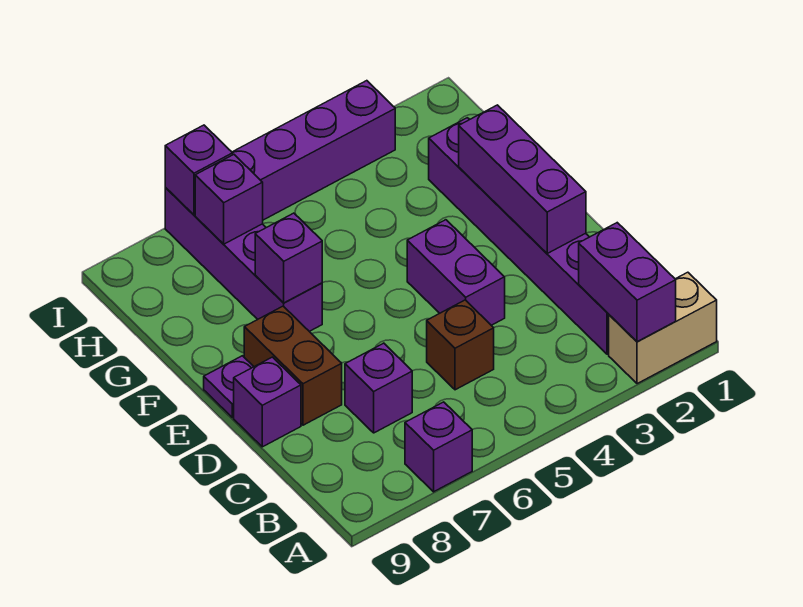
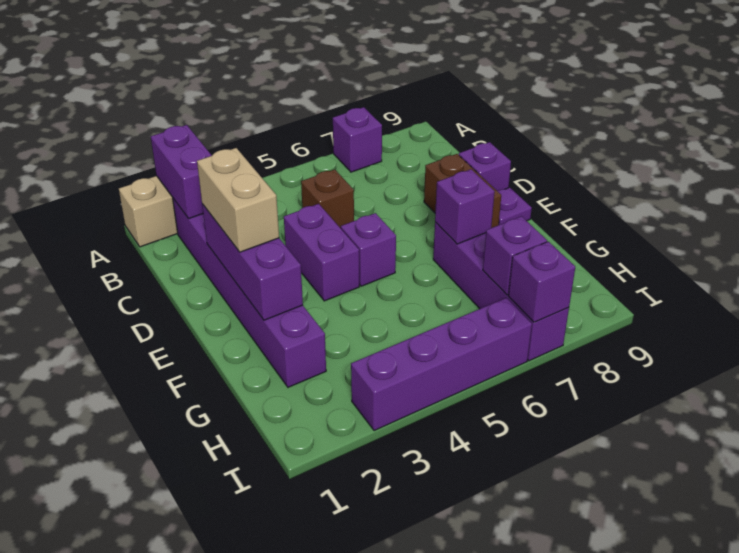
purple brick C7 level 1 -> purple brick E5 level 1
none -> tan brick D2:E2 level 3

